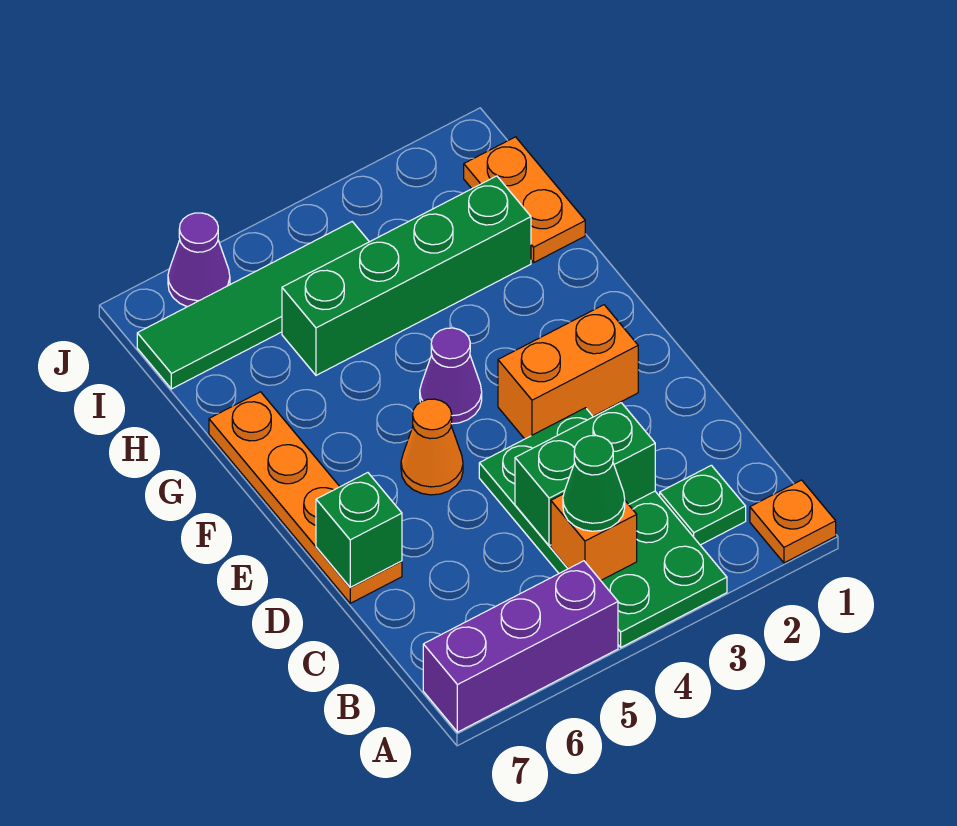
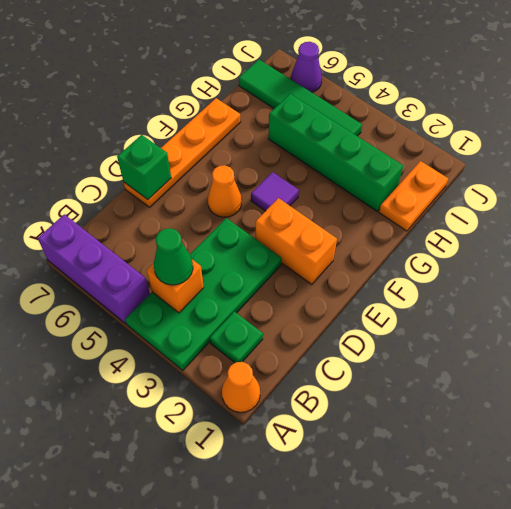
orange plate A1 level 1 -> orange cone A1 level 1
green brick C3:C4 level 2 -> none
purple cone F4 level 1 -> purple tile F4 level 1

